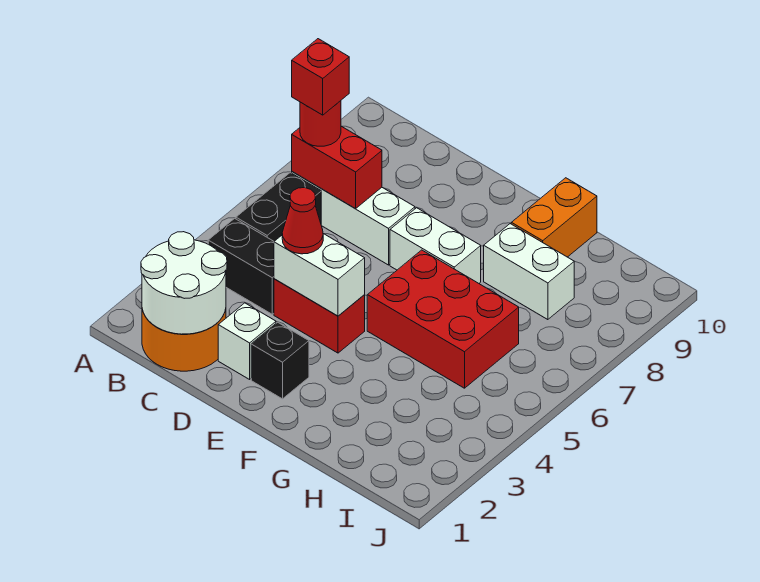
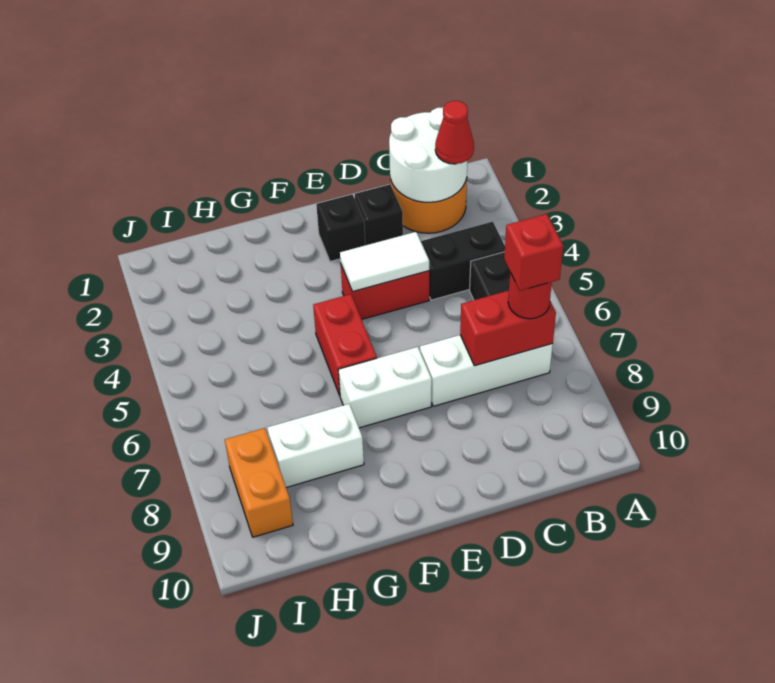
white brick D2 level 1 -> black brick D2 level 1
white brick D4:E4 level 2 -> white tile D4:E4 level 2
red cone D4 level 3 -> red cone B2 level 3
red brick F5:H6 level 1 -> red brick F5:F6 level 1
orange brick G9:G10 level 1 -> orange brick I8:I9 level 1

